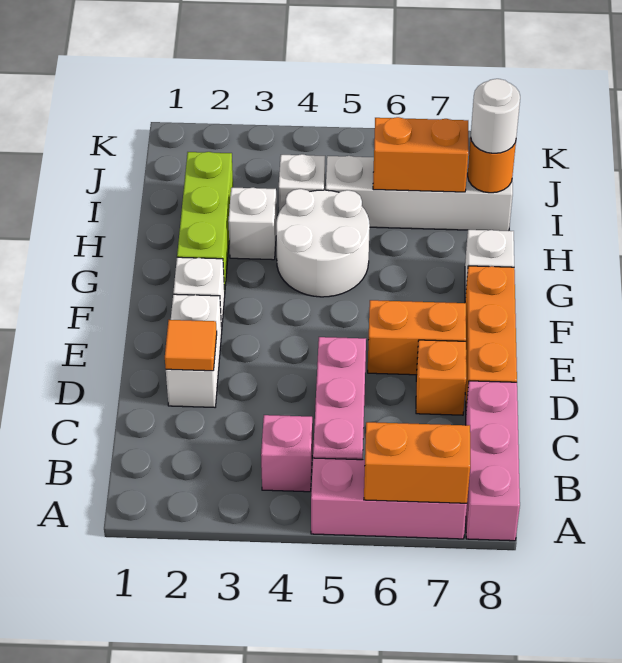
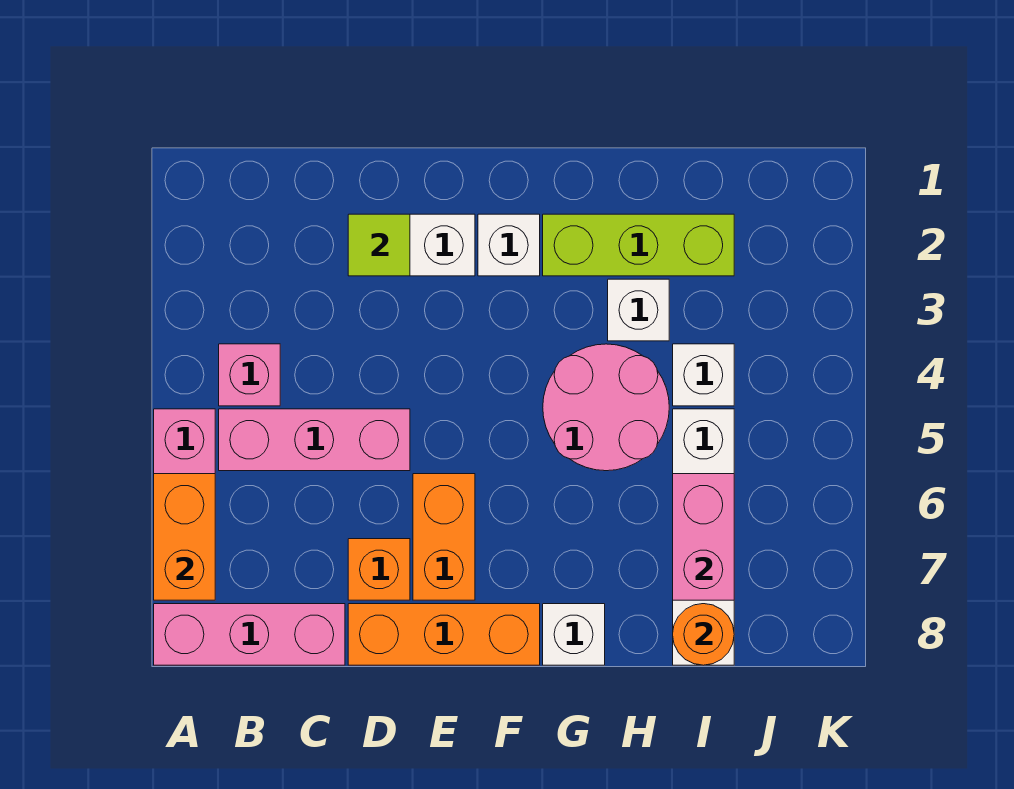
orange tile D2 level 2 -> lime tile D2 level 2
white round brick G4:H5 level 1 -> pink round brick G4:H5 level 1
orange brick I6:I7 level 2 -> pink brick I6:I7 level 2
white round brick I8 level 3 -> none

